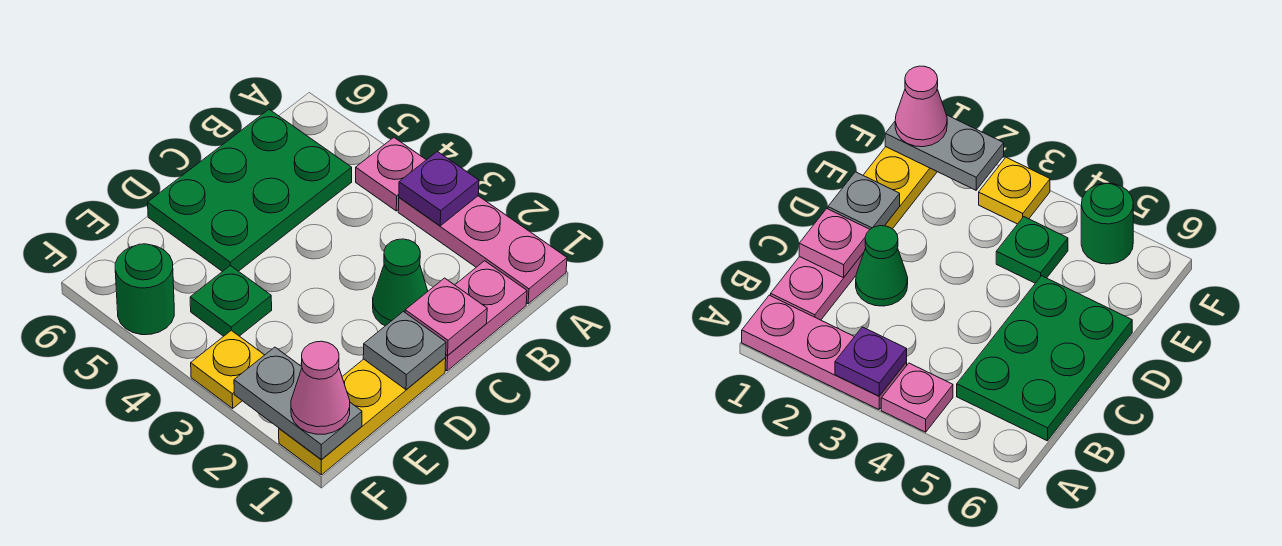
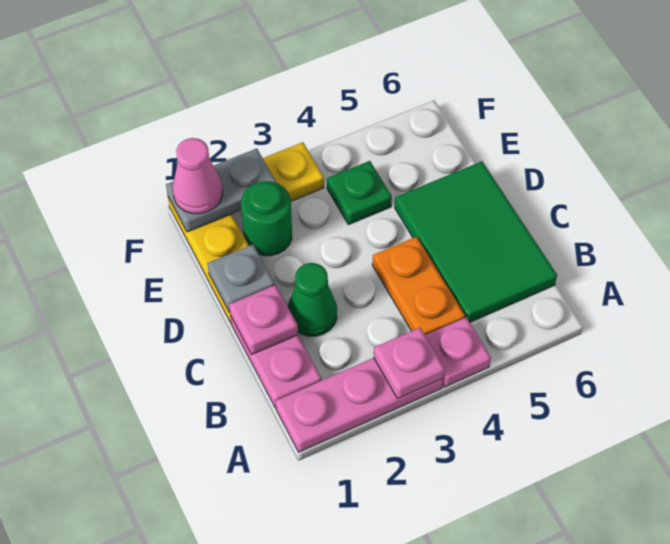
purple plate A3 level 2 -> pink plate A3 level 2
none -> orange plate B4:C4 level 1
green plate B5:D6 level 1 -> green tile B5:D6 level 1
green round brick F5 level 1 -> green round brick E2 level 1

